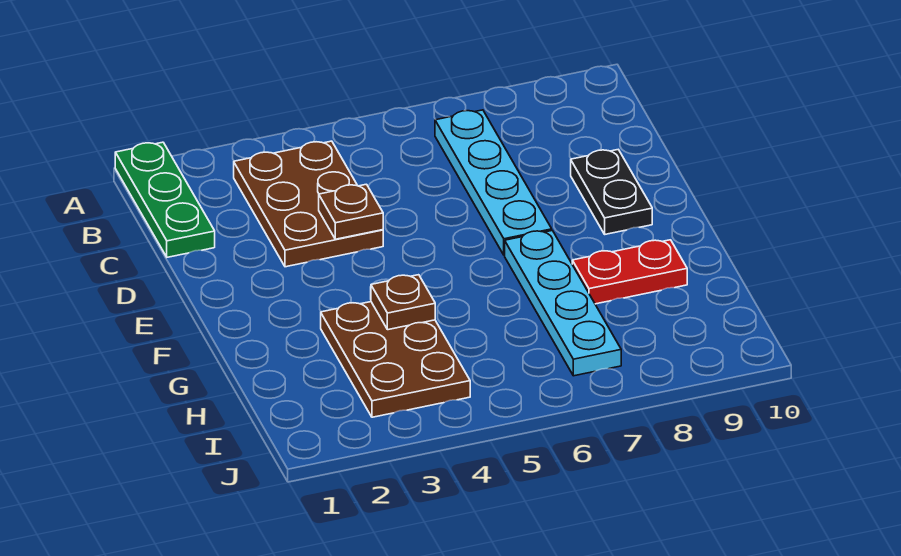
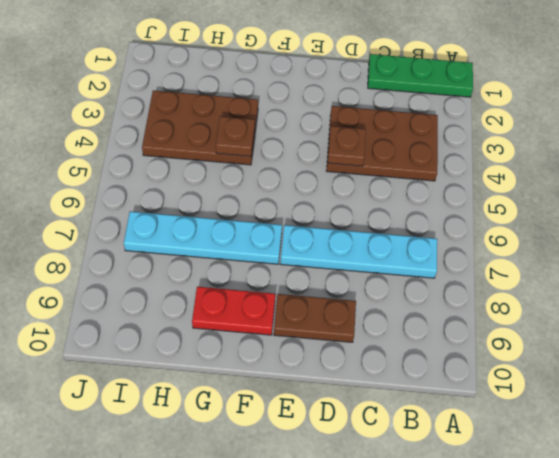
black plate D9:E9 level 1 -> brown plate D9:E9 level 1
red plate G8:G9 level 1 -> red plate F9:G9 level 1

